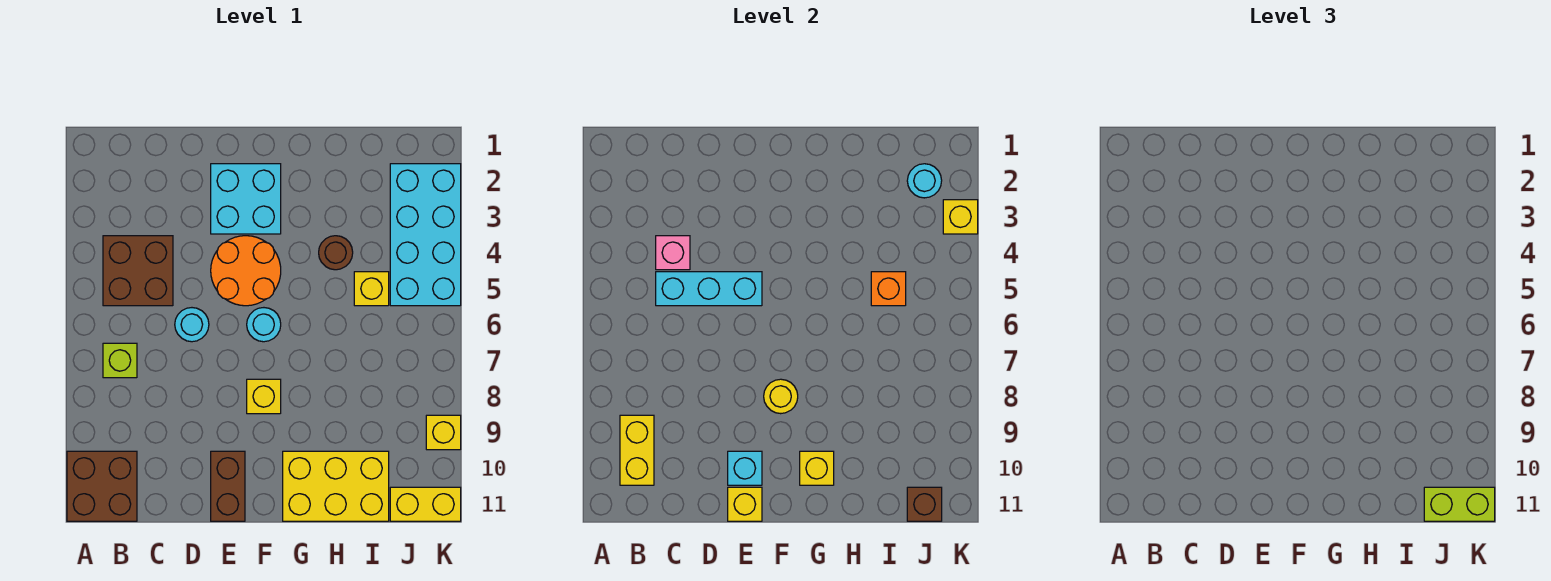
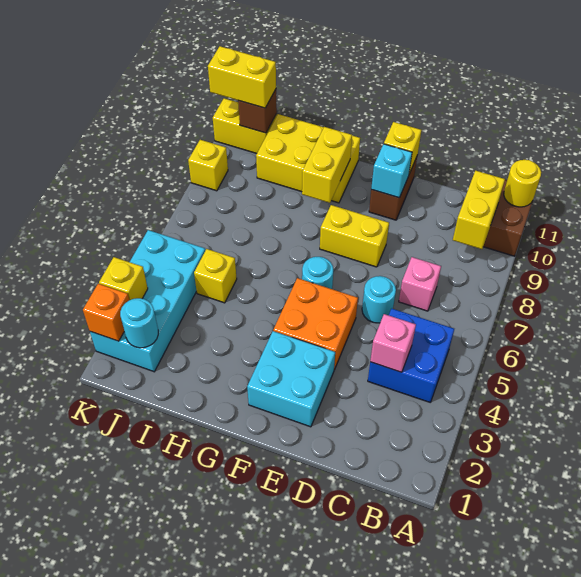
brown brick B4:C5 level 1 -> blue brick B4:C5 level 1
lime brick B7 level 1 -> none
cyan brick C5:E5 level 2 -> none
none -> pink brick C7 level 1
orange round brick E4:F5 level 1 -> orange brick E4:F5 level 1
yellow brick F8 level 1 -> yellow brick E8:F8 level 1
yellow round brick F8 level 2 -> yellow round brick A11 level 2
yellow brick G10 level 2 -> yellow brick G9:G10 level 2
brown round brick H4 level 1 -> none
orange brick I5 level 2 -> orange brick K2 level 2
lime brick J11:K11 level 3 -> yellow brick J11:K11 level 3

